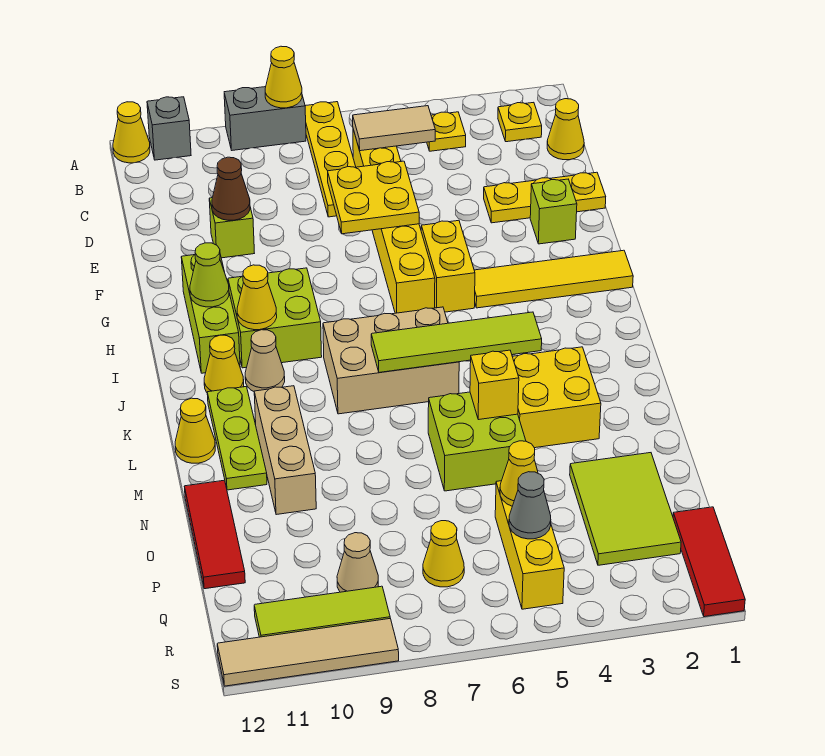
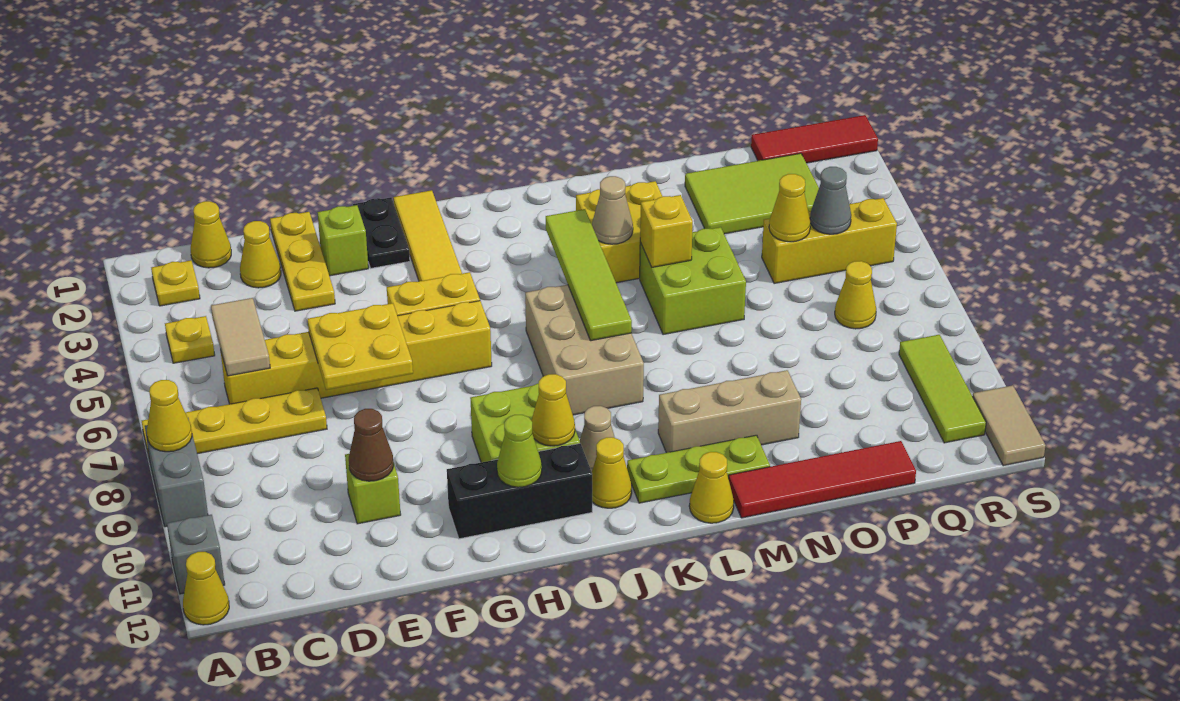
none -> yellow cone D2 level 1
none -> black plate G1:G2 level 1
lime brick G11:I11 level 1 -> black brick G11:I11 level 1
red tile N12:P12 level 1 -> red tile M12:P12 level 1
tan cone Q9 level 1 -> tan cone L4 level 2
tan tile S9:S12 level 1 -> tan tile S11:S12 level 1

